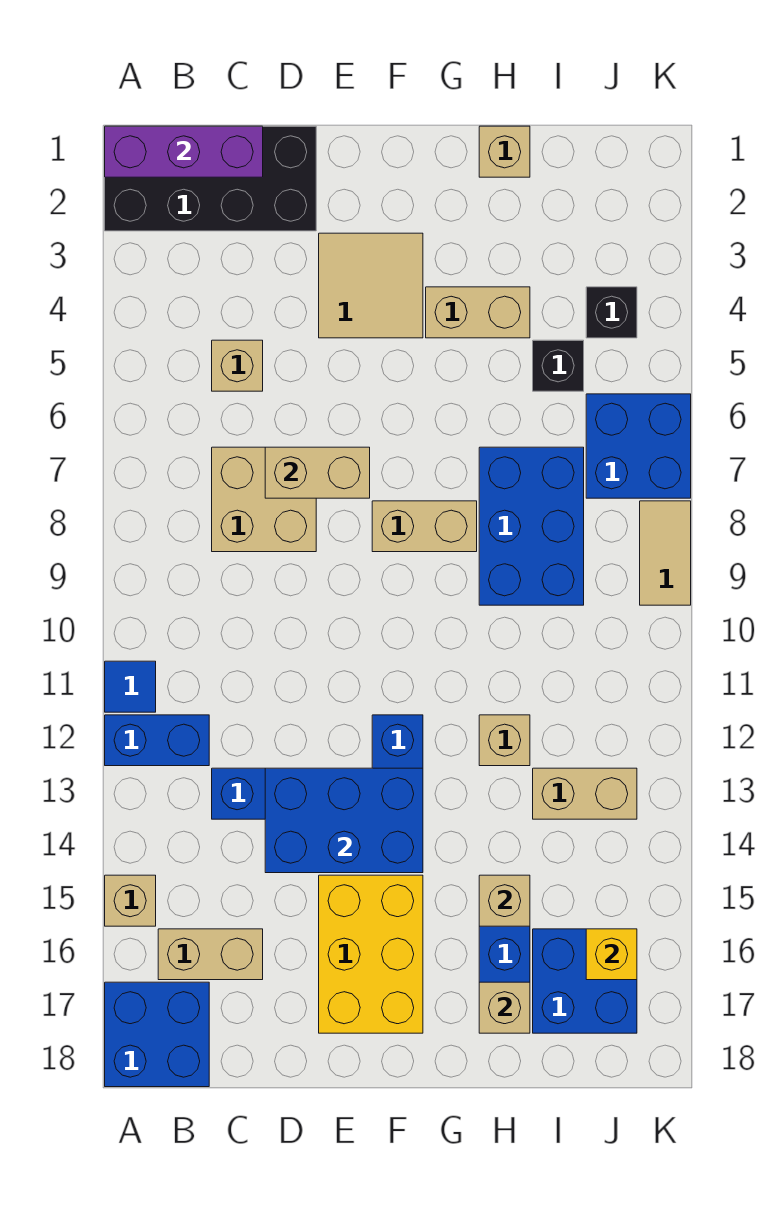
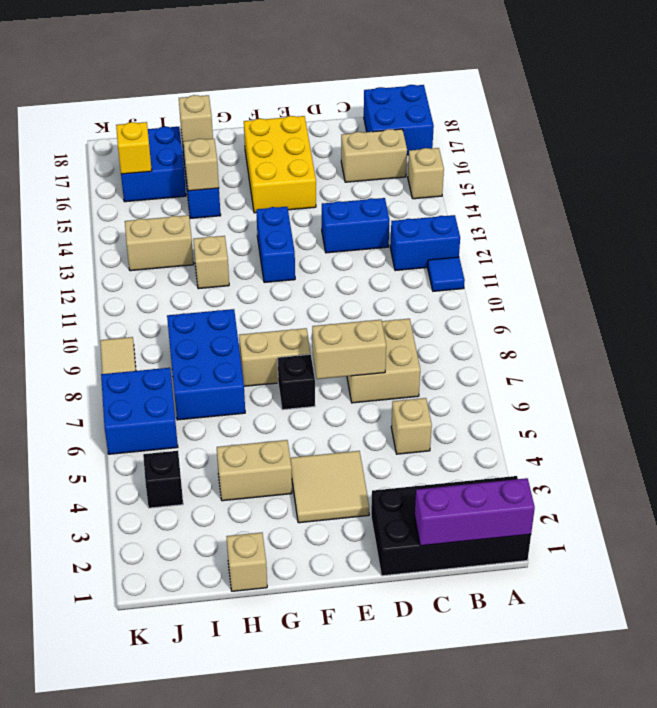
blue brick D13:F14 level 2 -> none
black brick I5 level 1 -> black brick F7 level 1

